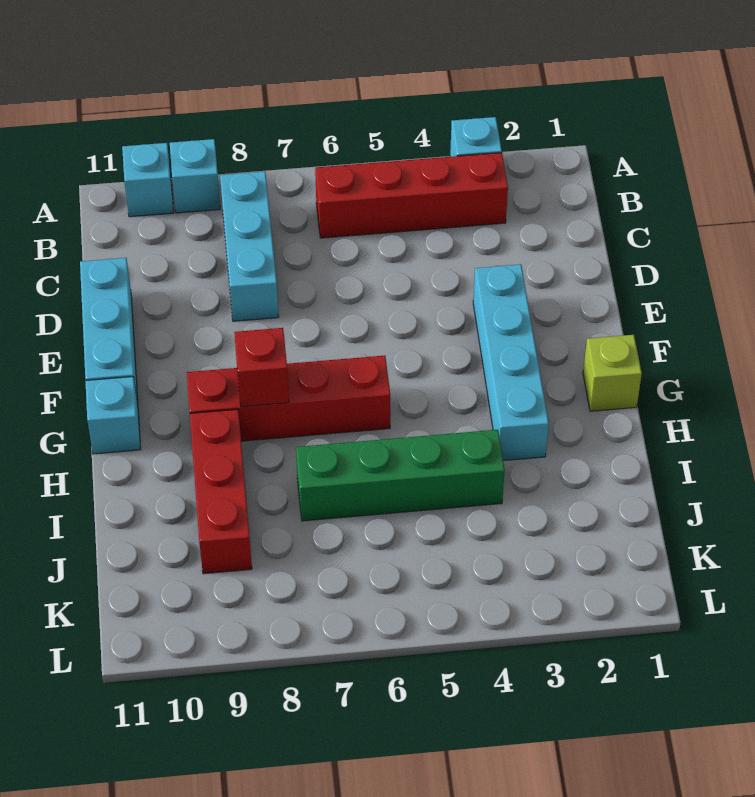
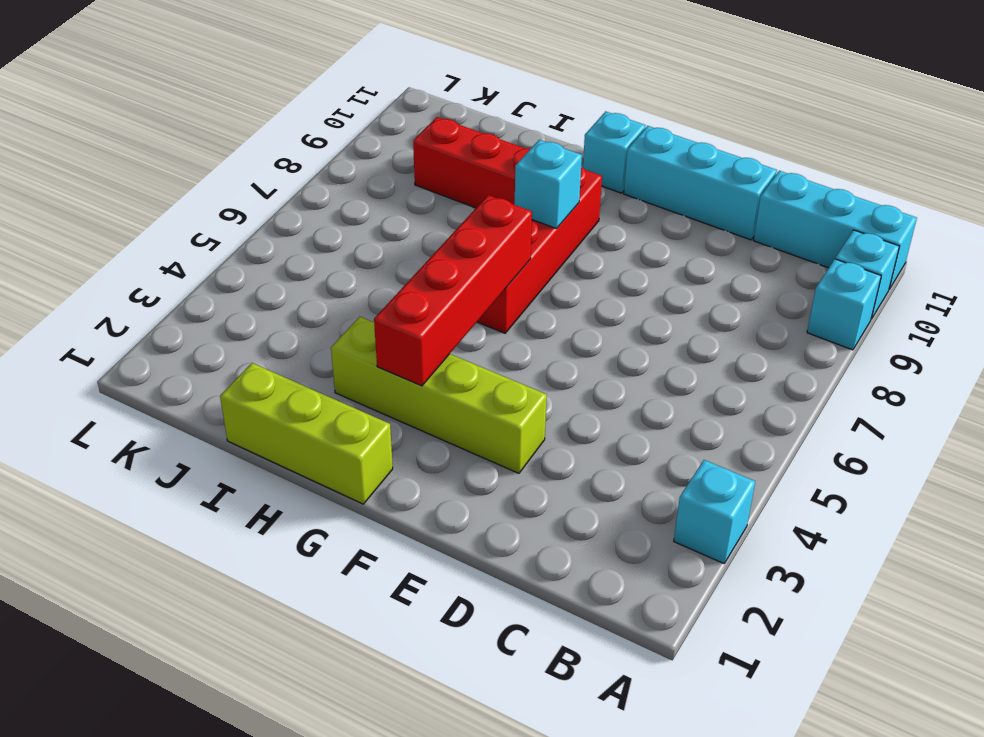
red brick B3:B6 level 1 -> red brick G3:G6 level 2
cyan brick B8:D8 level 1 -> cyan brick A11:C11 level 1
cyan brick E3:H3 level 1 -> lime brick E3:H3 level 1
lime brick G1 level 1 -> lime brick G1:I1 level 1
red brick G8 level 2 -> cyan brick G8 level 2
green brick I4:I7 level 1 -> none

